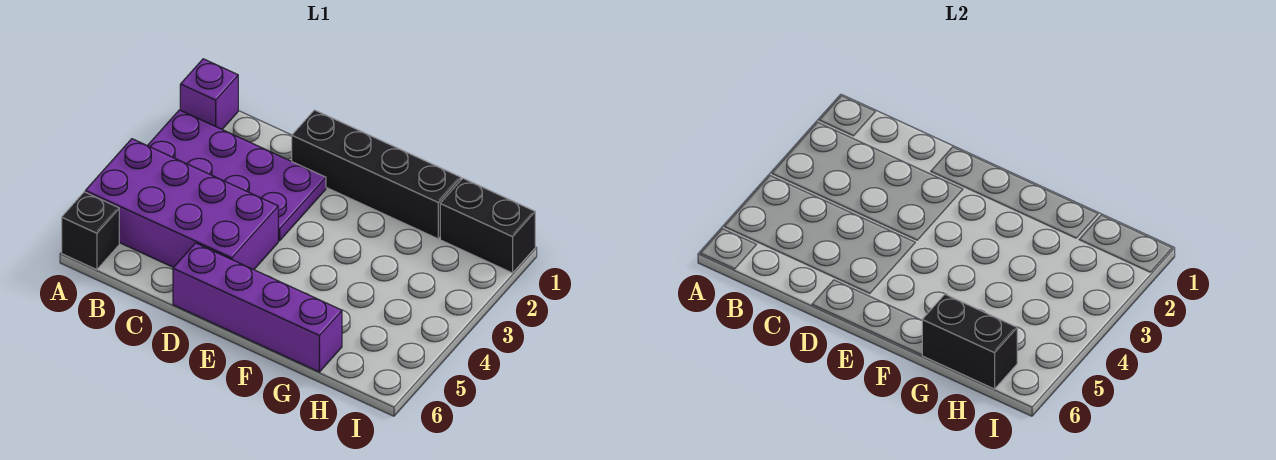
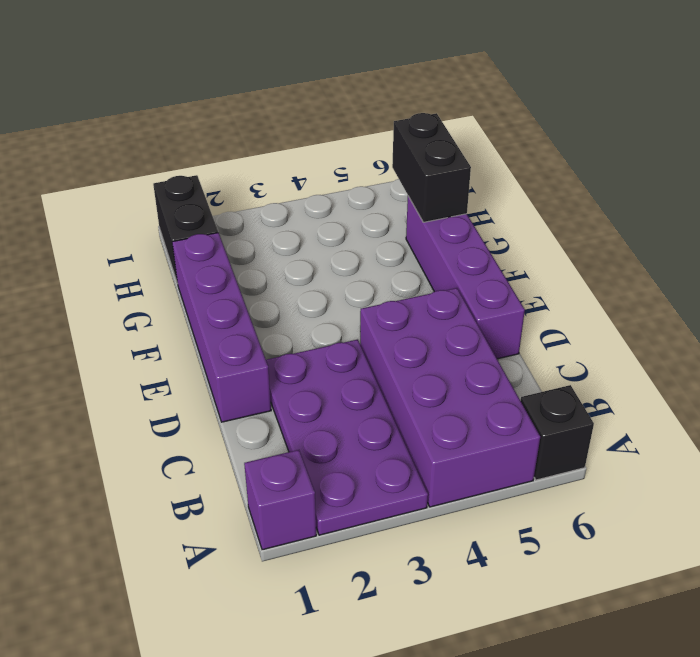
black brick D1:G1 level 1 -> purple brick D1:G1 level 1

